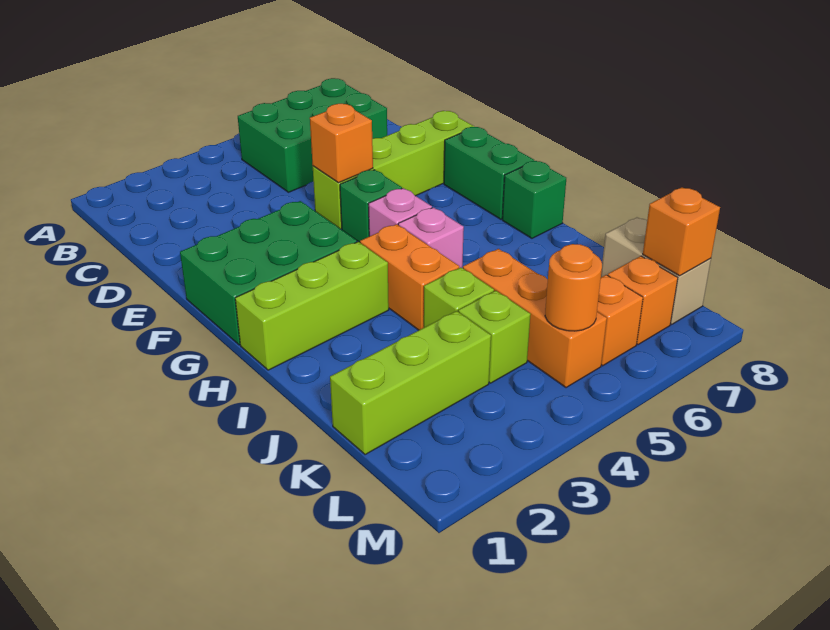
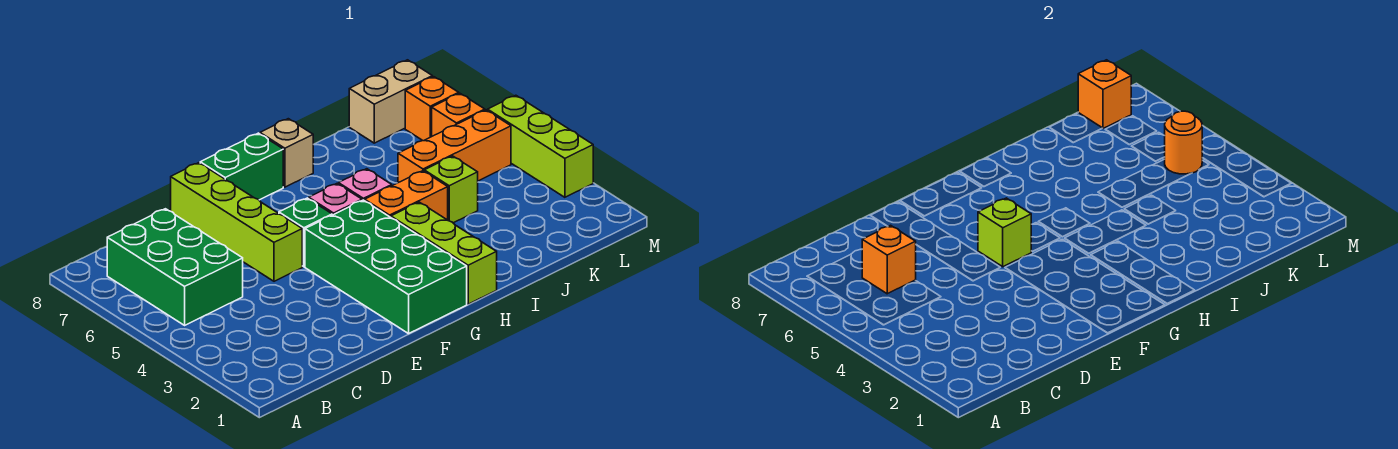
orange brick E5 level 2 -> orange brick C6 level 2
green brick F1:G3 level 1 -> green brick F1:G4 level 1
green brick H8 level 1 -> tan brick H8 level 1
lime brick K1:K3 level 1 -> lime brick M3:M5 level 1
lime brick K4 level 1 -> lime brick F5 level 2

